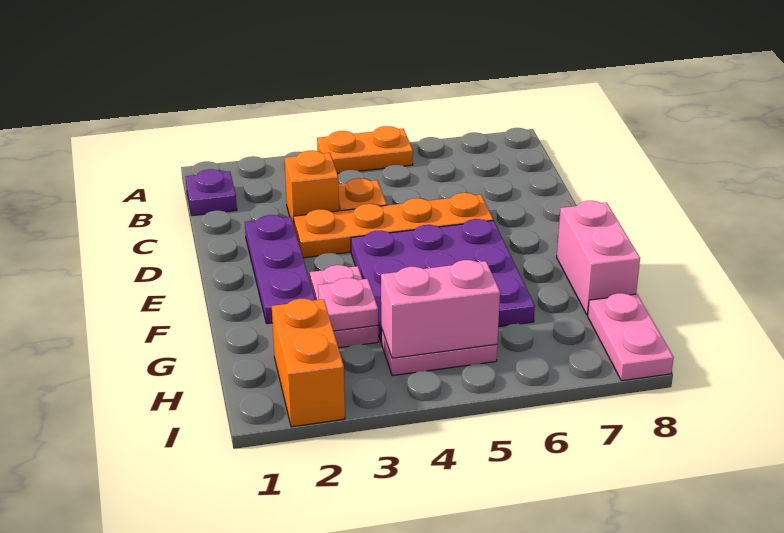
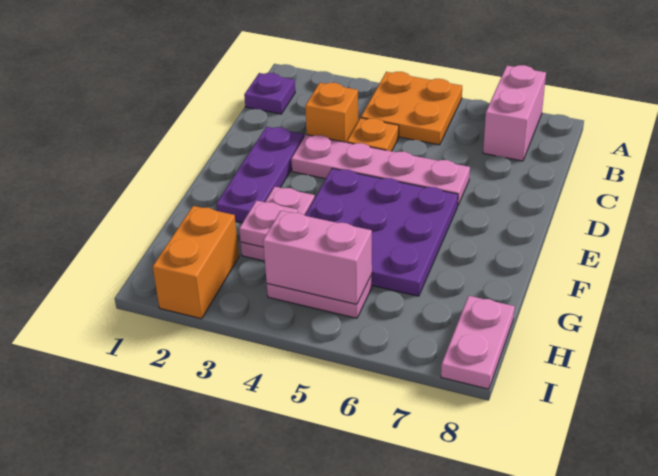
orange plate A4:A5 level 1 -> orange plate A4:B5 level 1
orange plate D3:D6 level 1 -> pink plate D3:D6 level 1
pink brick F8:G8 level 1 -> pink brick A7:B7 level 1

